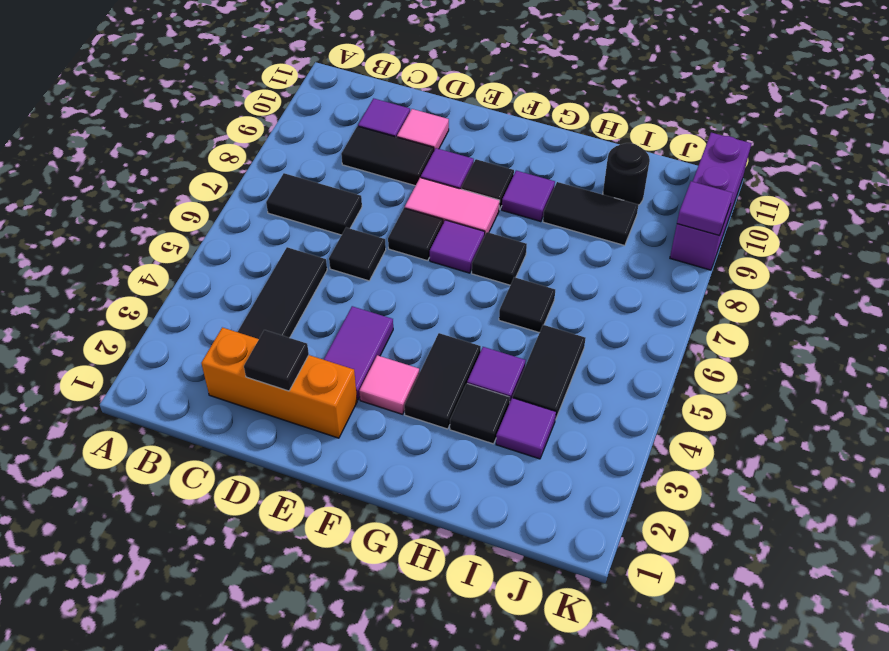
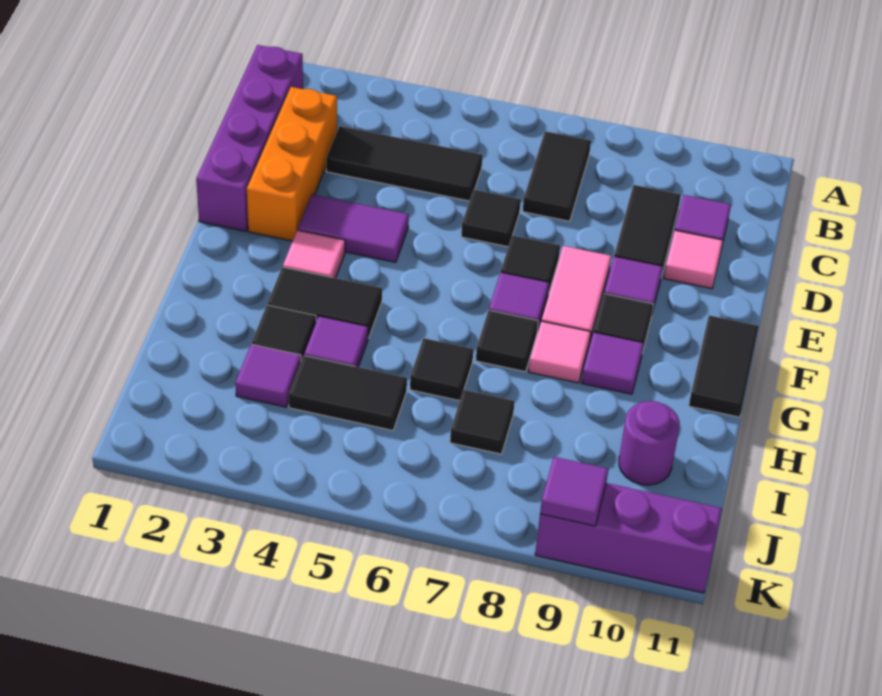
none -> purple brick B1:E1 level 1
black tile D2 level 2 -> black tile I7 level 1
none -> pink tile G8 level 1
black tile H9:I9 level 1 -> black tile F11:G11 level 1
black round brick I10 level 1 -> purple round brick I10 level 1

